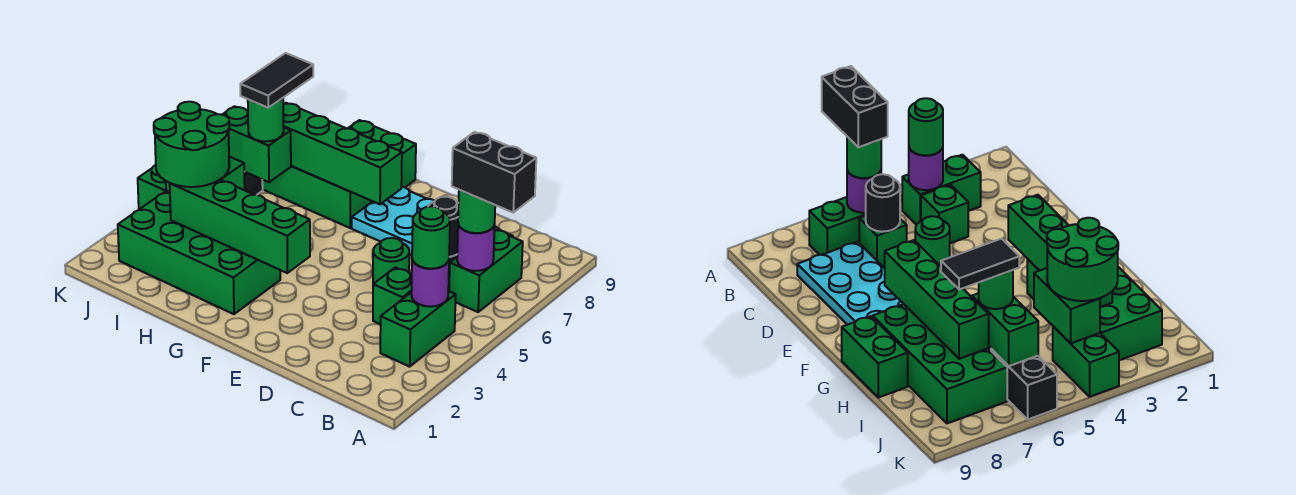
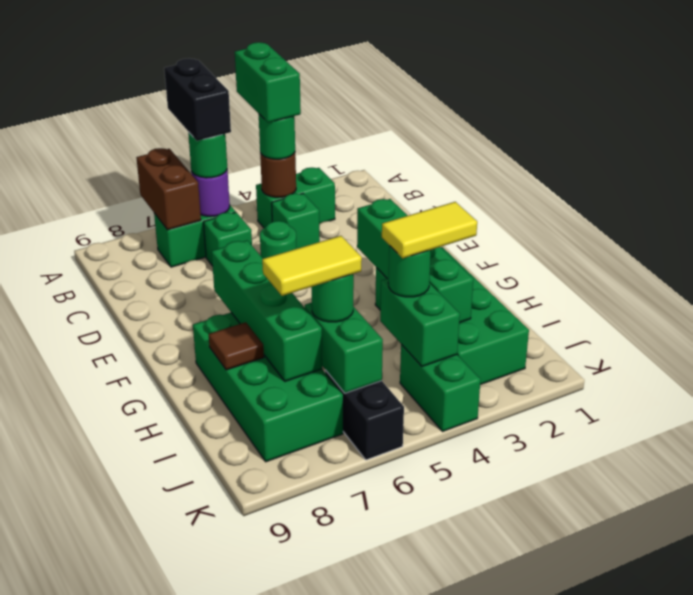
none -> brown brick A7:B7 level 2
purple round brick B4 level 2 -> brown round brick B4 level 2
black round brick C6 level 2 -> none
cyan plate C7:F8 level 1 -> none
green brick G9:H9 level 1 -> green brick A4:B4 level 4
none -> brown tile H8 level 2
green round brick I3:J4 level 3 -> green round brick I4 level 3
none -> yellow tile I3:I4 level 4
black tile I6:I7 level 4 -> yellow tile I6:I7 level 4

